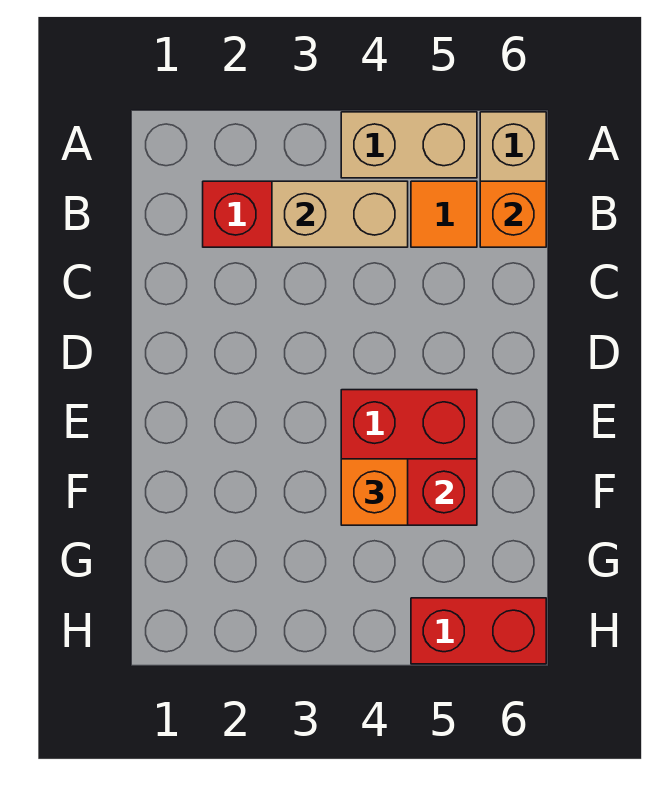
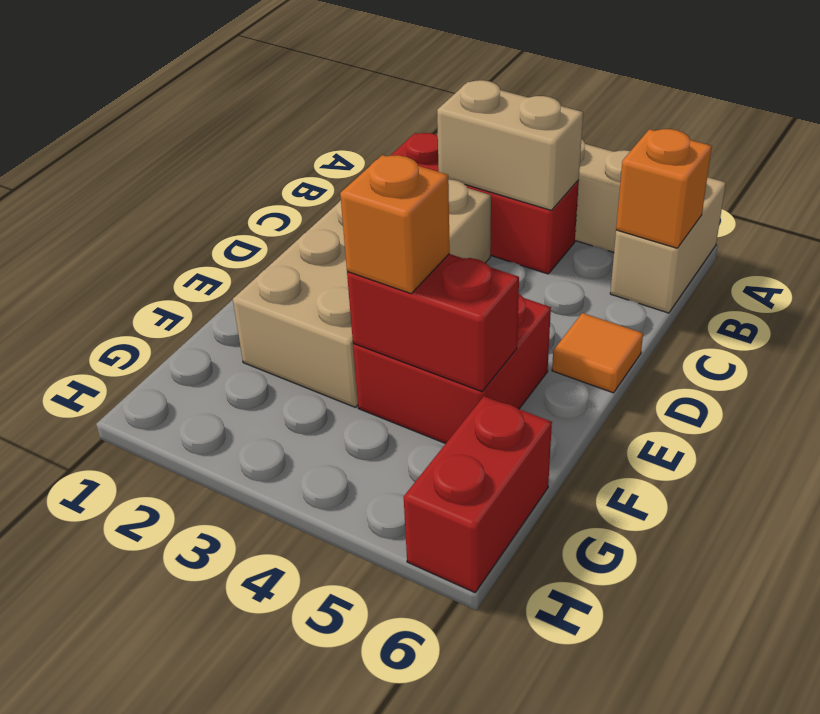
orange tile B5 level 1 -> orange tile D6 level 1
none -> tan brick C2:F3 level 1
red brick H5:H6 level 1 -> red brick G6:H6 level 1

